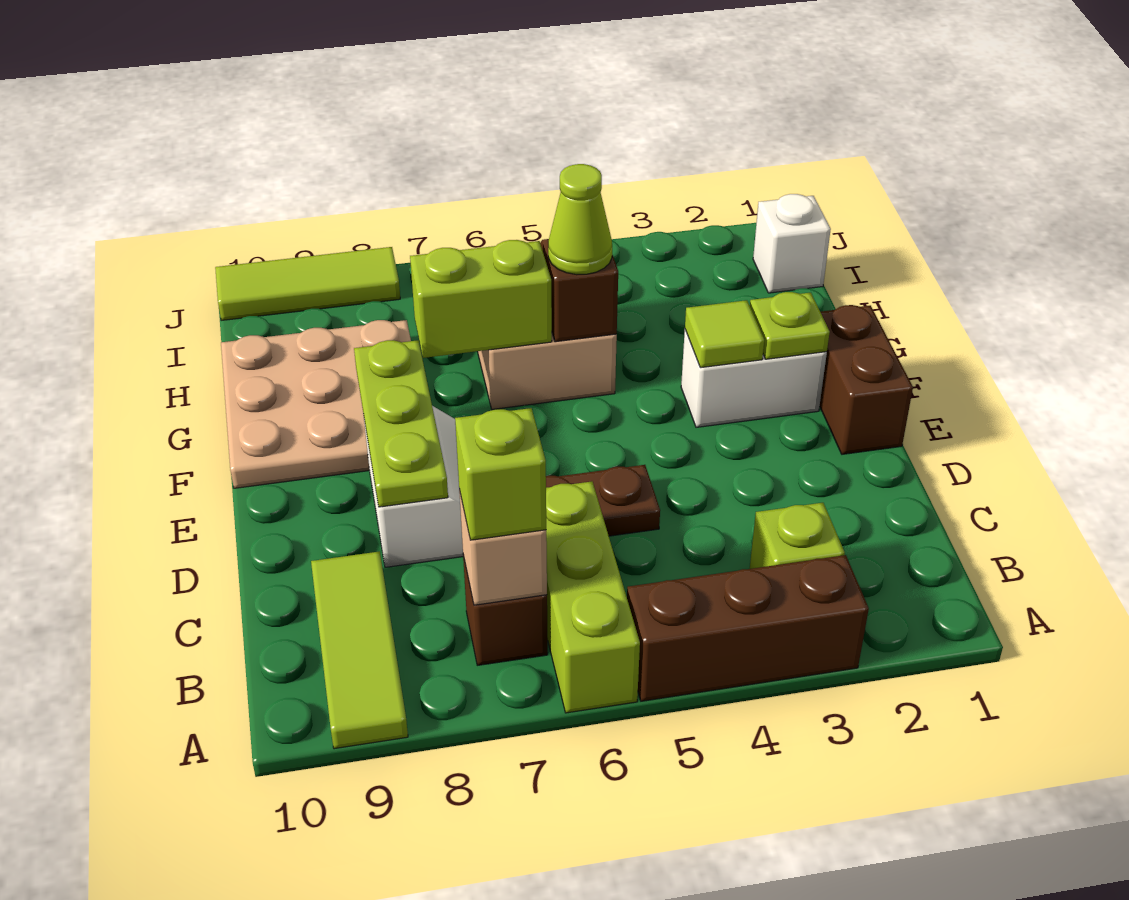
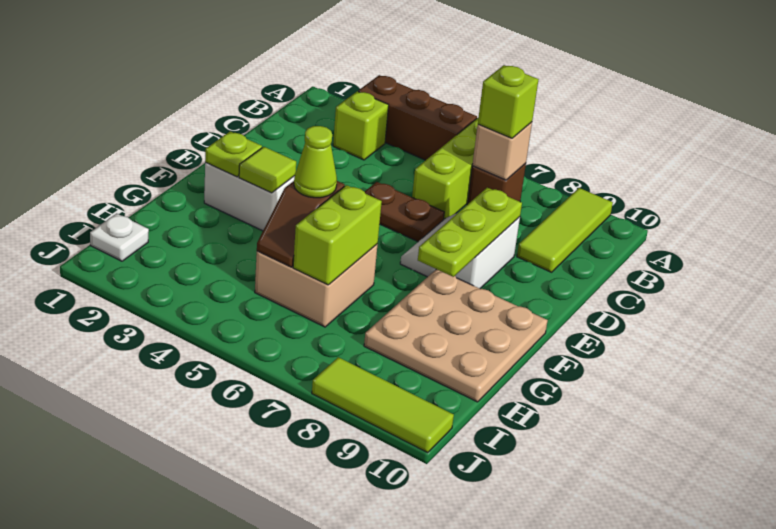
brown brick E1:F1 level 1 -> none
lime brick G6:G7 level 2 -> lime brick G6:H6 level 2
white brick I1 level 1 -> white plate I1 level 1

